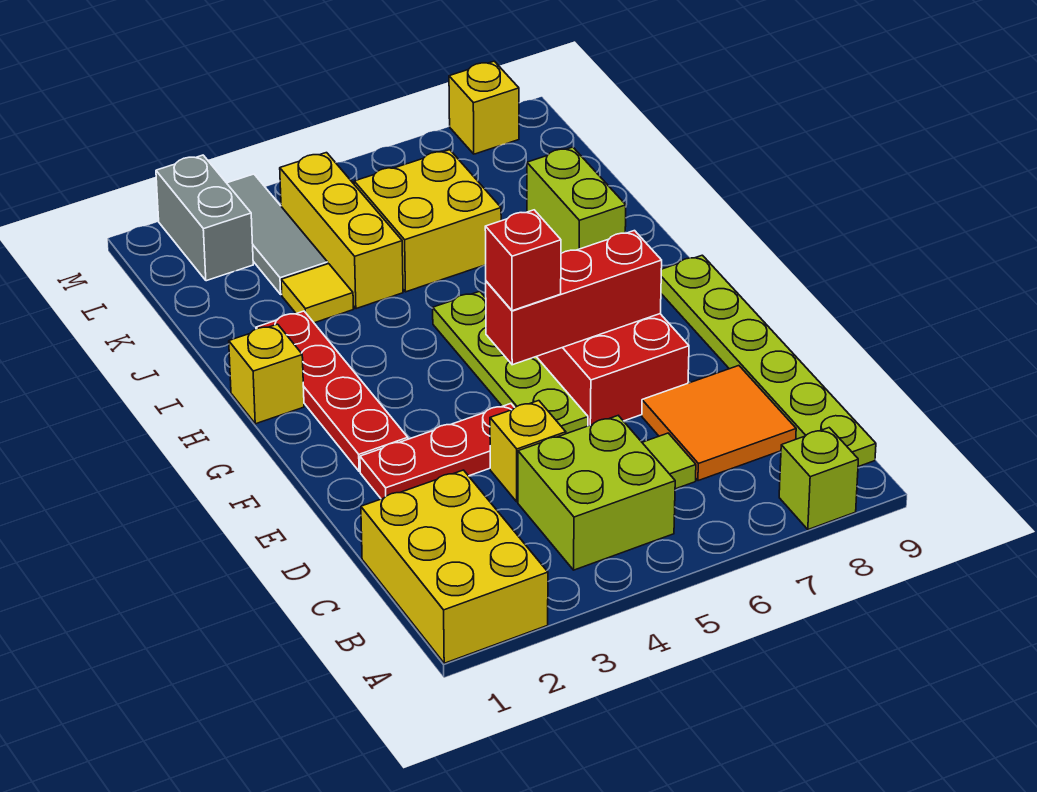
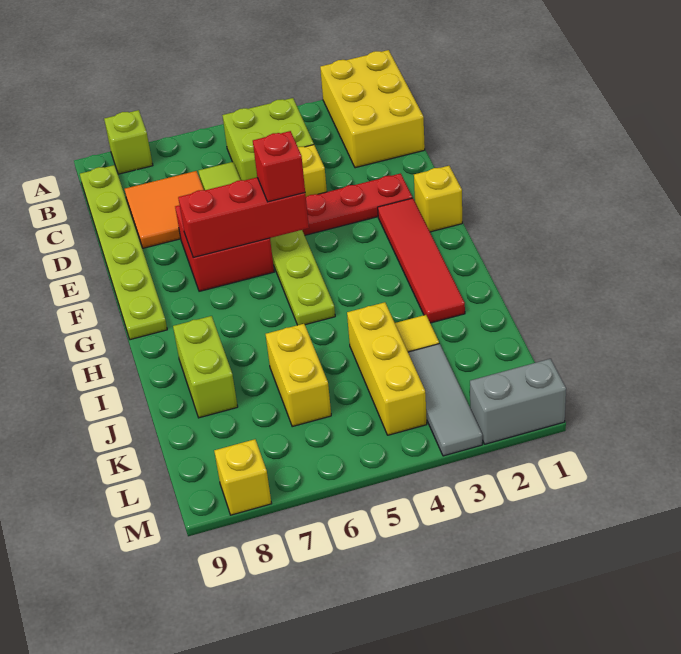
red plate F2:I2 level 1 -> red tile F2:I2 level 1
yellow brick H1 level 1 -> yellow brick F1 level 1
yellow brick J5:K6 level 1 -> yellow brick J6:K6 level 1
grey brick L2:M2 level 1 -> grey brick M1:M2 level 1

